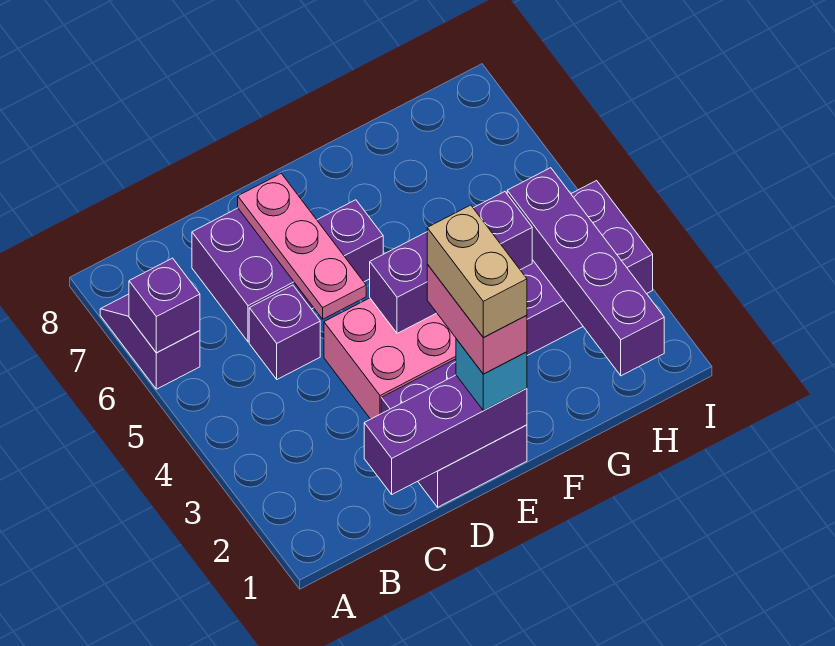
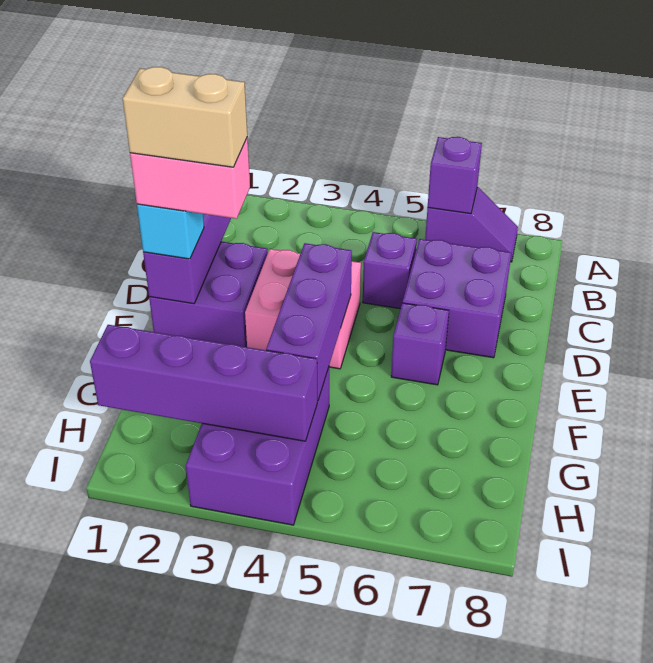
pink plate D5:D7 level 2 -> none

